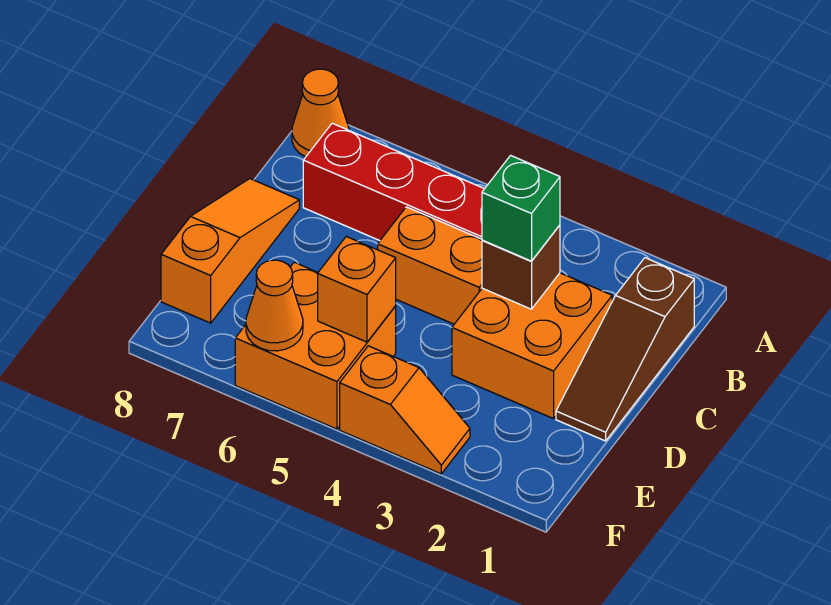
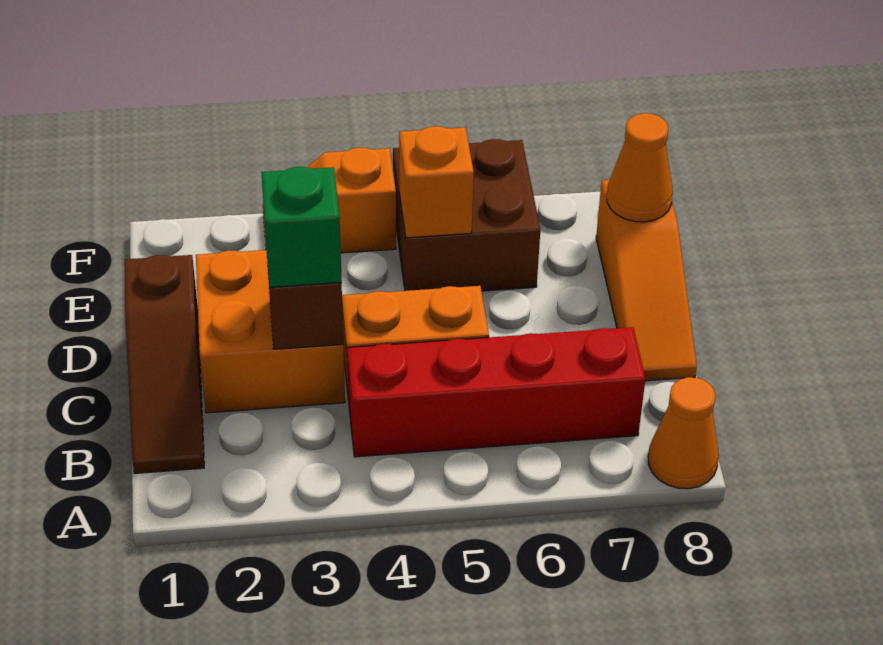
brown slope B1:D1 level 1 top B -> brown slope B1:D1 level 1 top D
orange brick E5:F6 level 1 -> brown brick E5:F6 level 1
orange cone F6 level 2 -> orange cone E8 level 2

